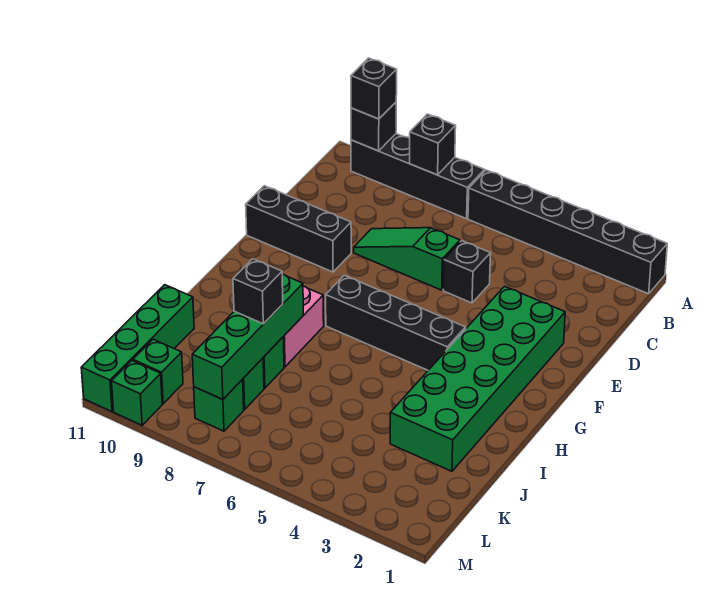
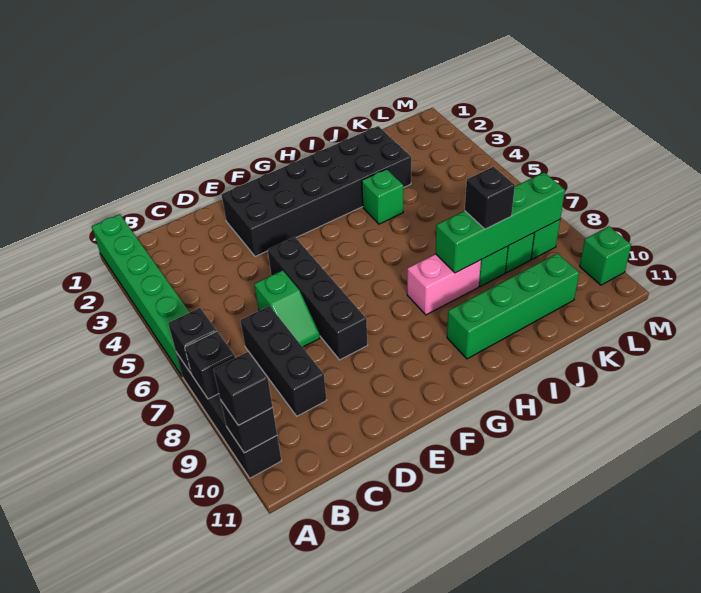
black brick A1:A6 level 1 -> green brick A1:A6 level 1
black brick D5 level 1 -> black brick A7 level 2
green slope D6:D8 level 1 top 6 -> green slope D6:D7 level 1 top 6
green brick E2:J3 level 1 -> black brick E2:J3 level 1
black brick E9:E11 level 1 -> black brick C7:C9 level 1
black brick G4:G7 level 1 -> black brick E5:E8 level 1
green brick J11:M11 level 1 -> green brick H10:K10 level 1
green brick L10 level 1 -> green brick I4 level 1

